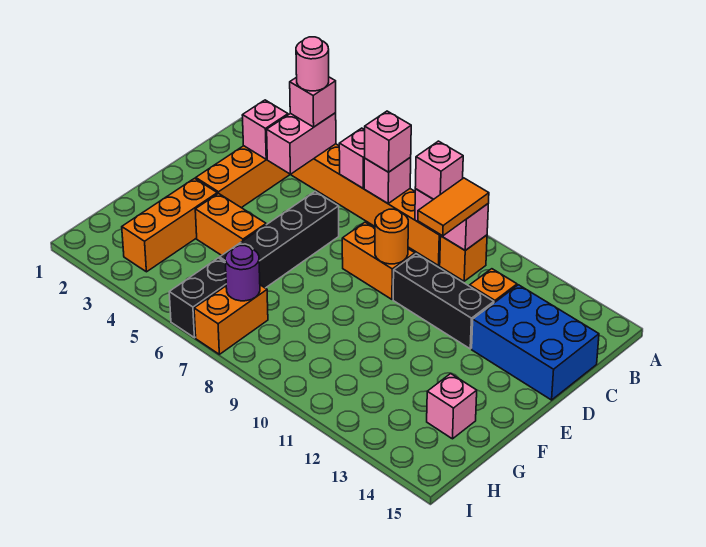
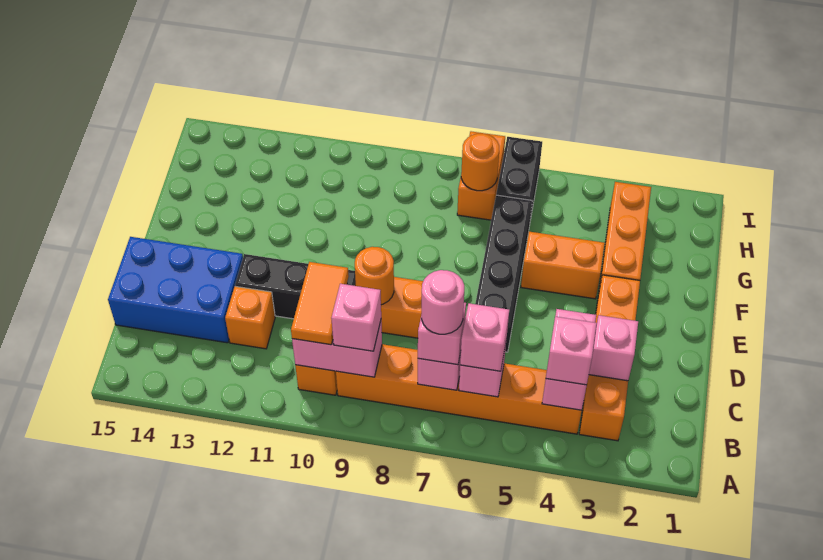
pink round brick B4 level 4 -> pink round brick B7 level 4
pink brick G14 level 1 -> pink brick B6 level 3
purple round brick H7 level 2 -> orange round brick H7 level 2

